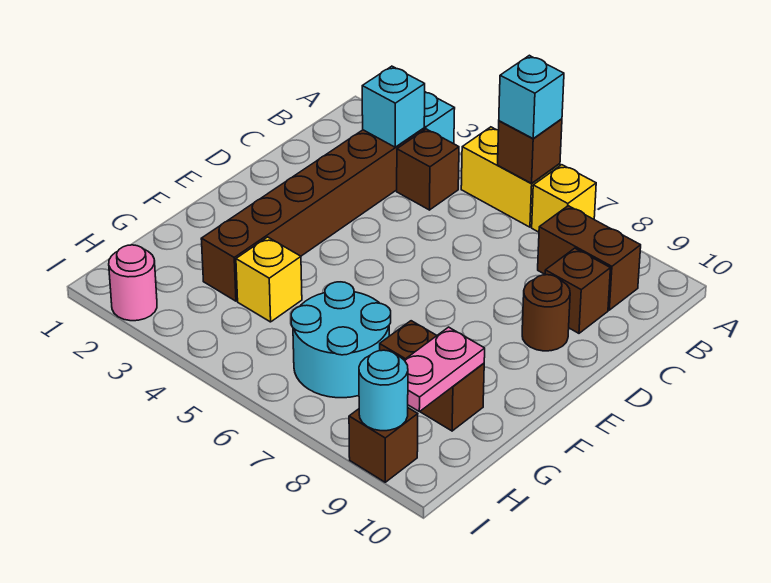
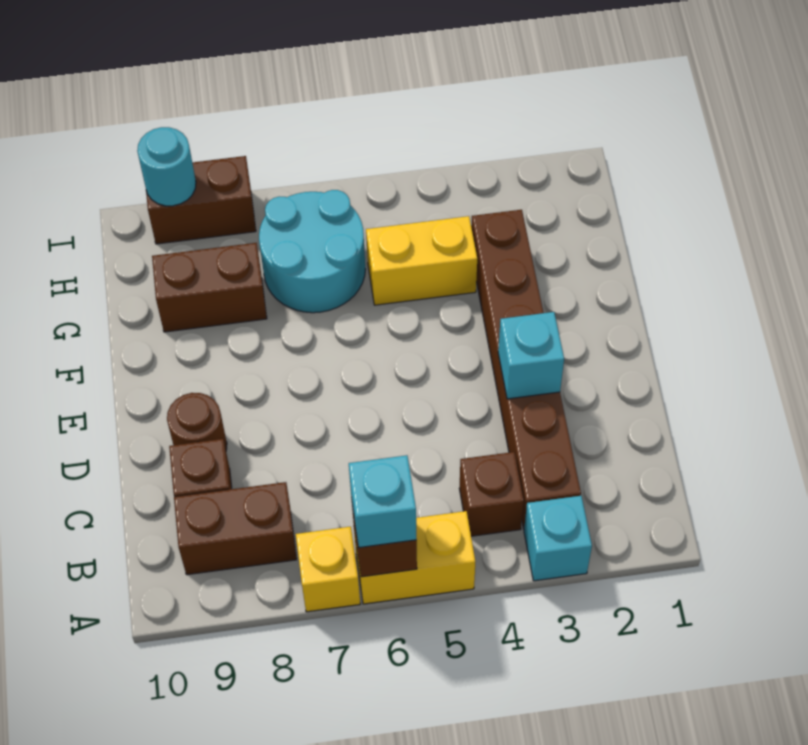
cyan brick B3 level 2 -> cyan brick D3 level 2
yellow brick G4 level 1 -> yellow brick G4:G5 level 1
pink plate G9:H9 level 2 -> none
pink round brick I2 level 1 -> none
brown brick I9 level 1 -> brown brick I8:I9 level 1

